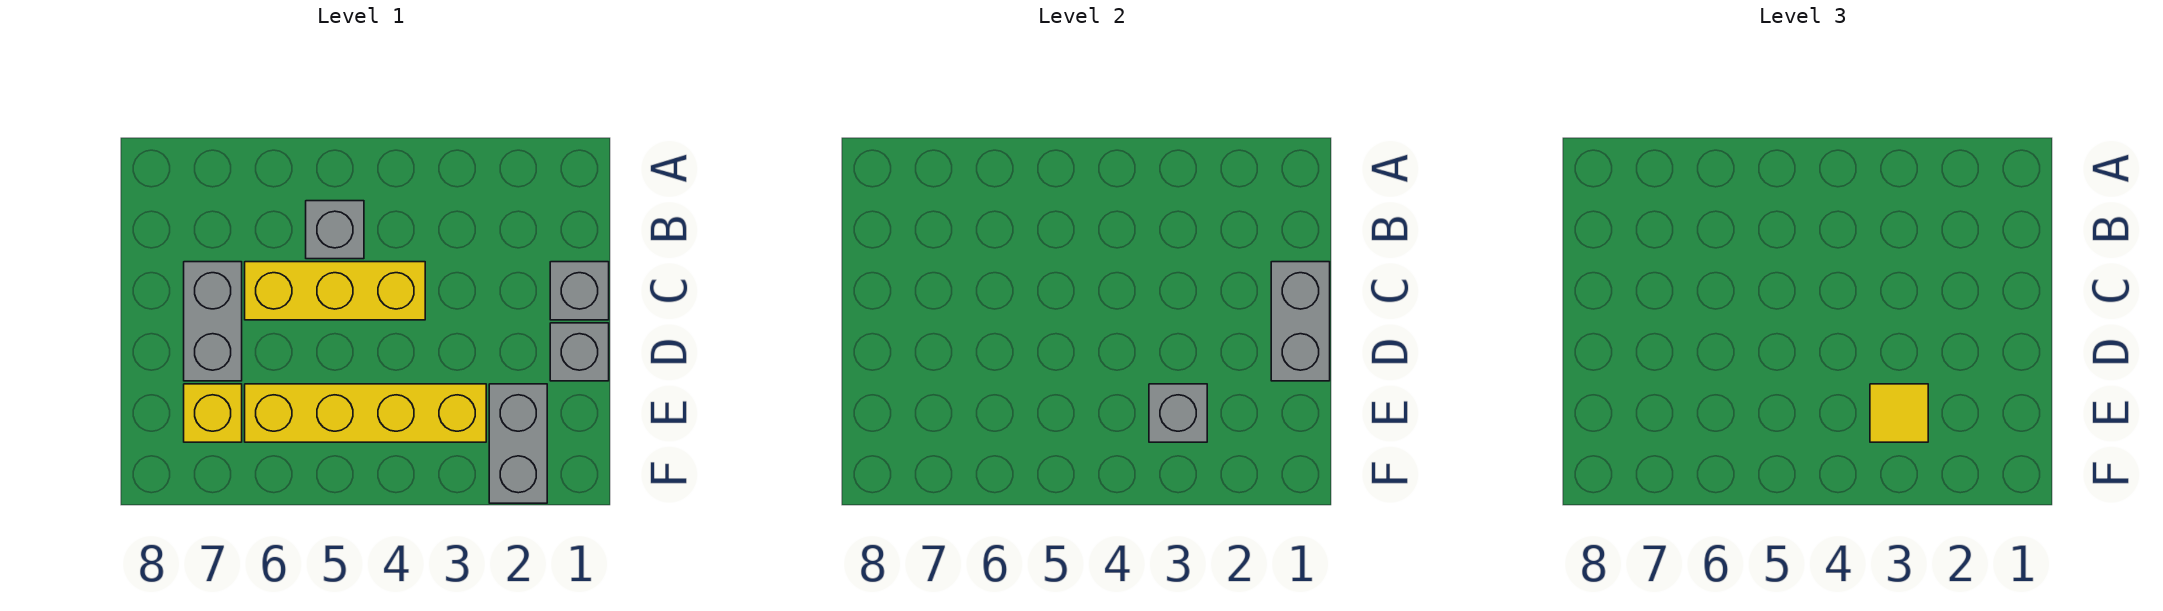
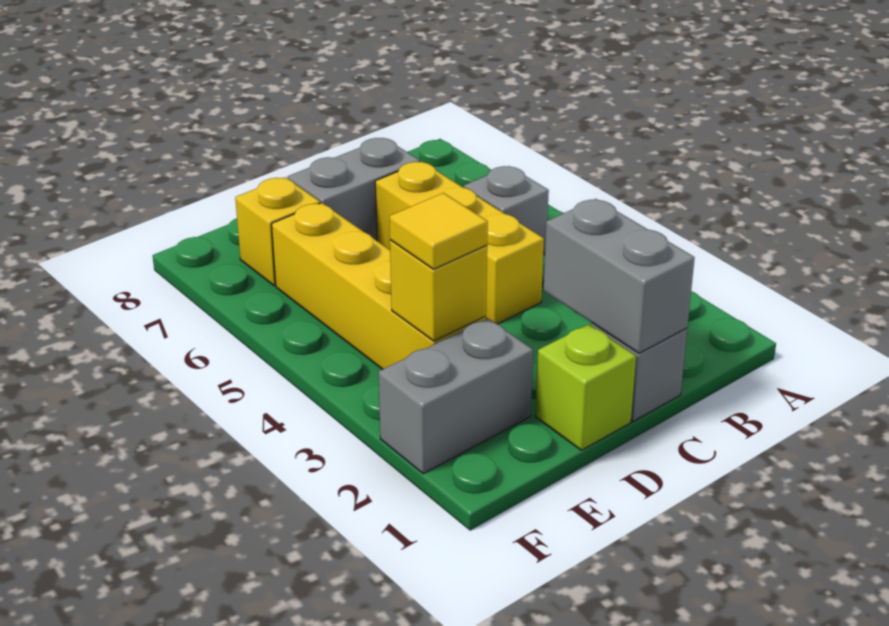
grey brick C1:D1 level 2 -> grey brick C1:C2 level 2
grey brick D1 level 1 -> lime brick D1 level 1
grey brick E3 level 2 -> yellow brick E3 level 2

